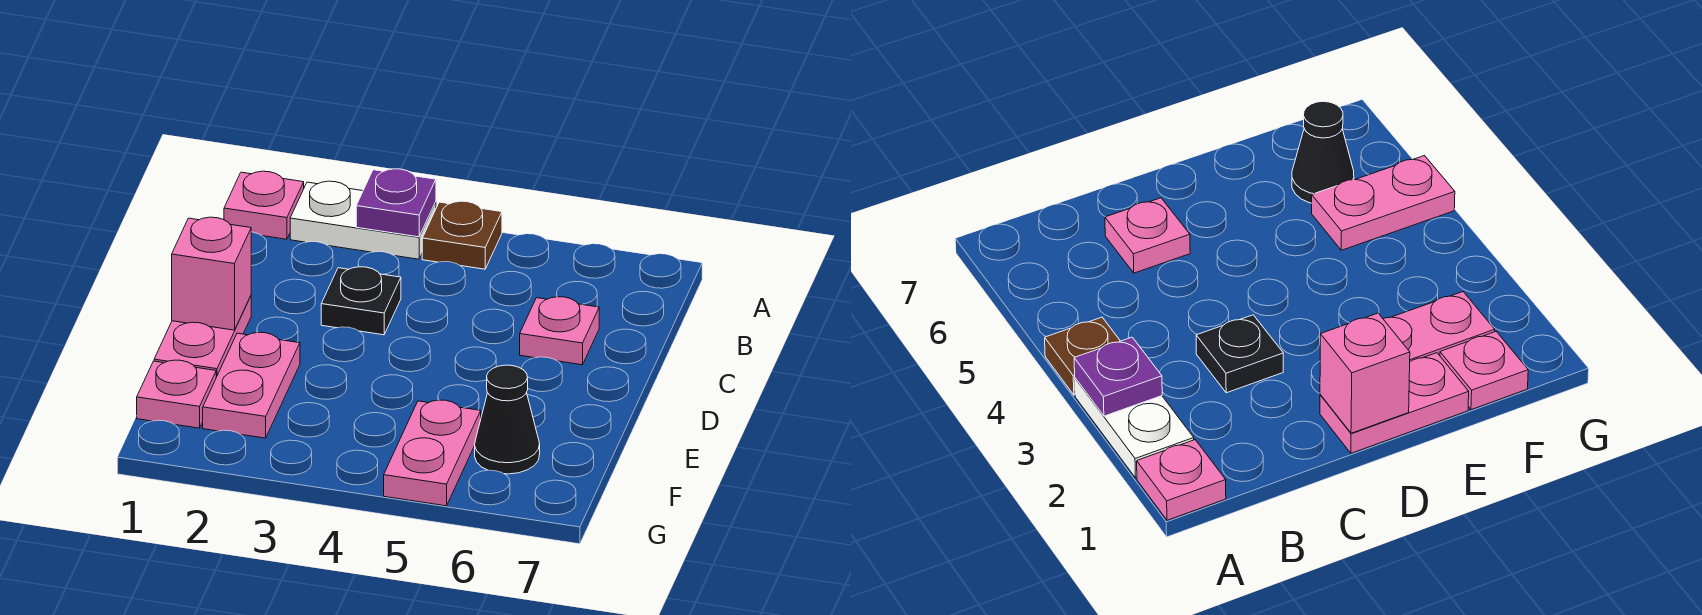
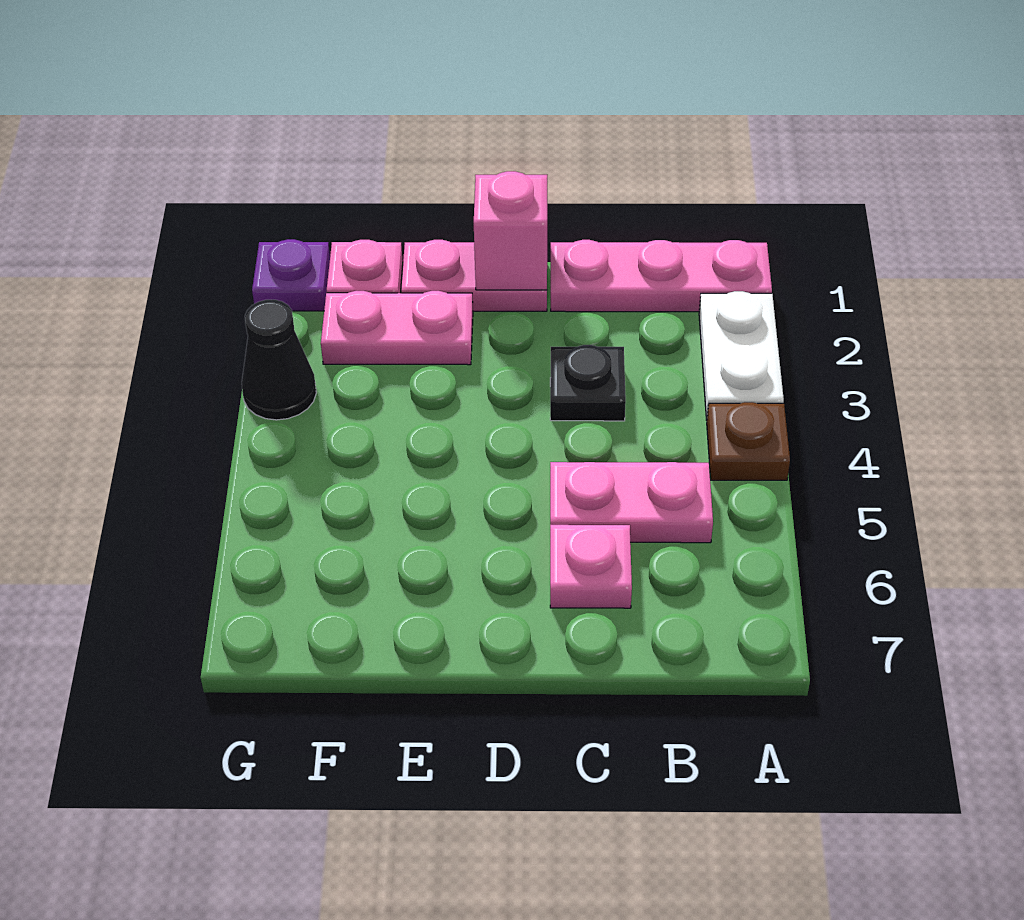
pink plate A1 level 1 -> pink plate A1:C1 level 1
purple plate A3 level 2 -> purple plate G1 level 1
pink plate F5:G5 level 1 -> pink plate B5:C5 level 1
black cone F6 level 1 -> black cone G3 level 1

